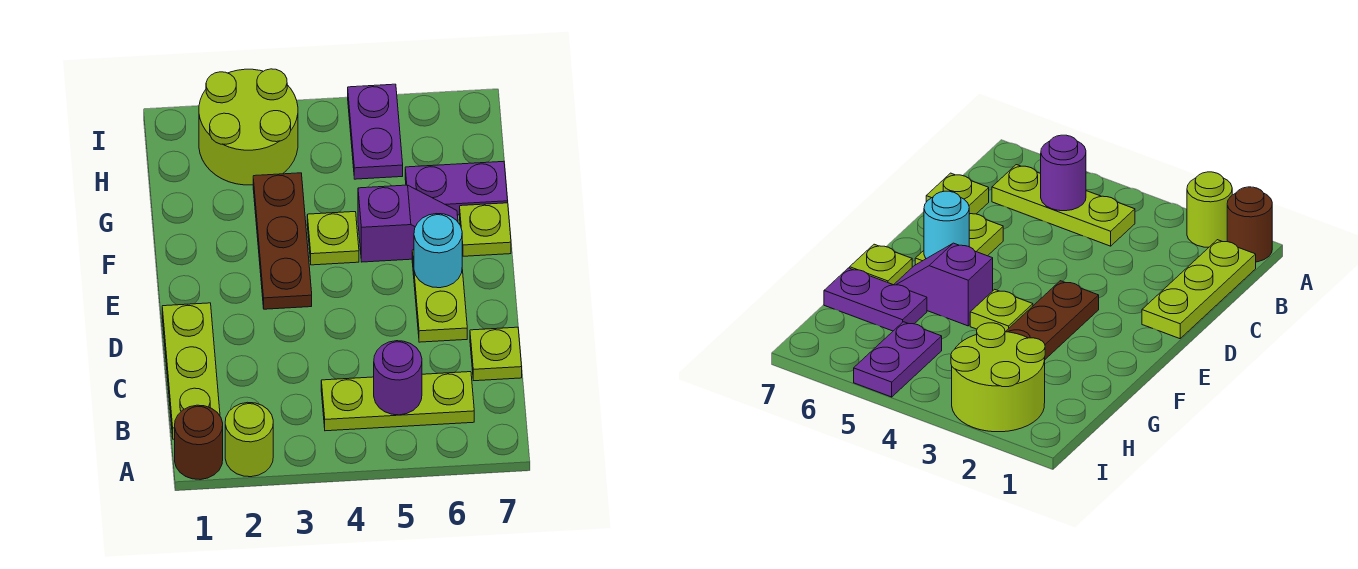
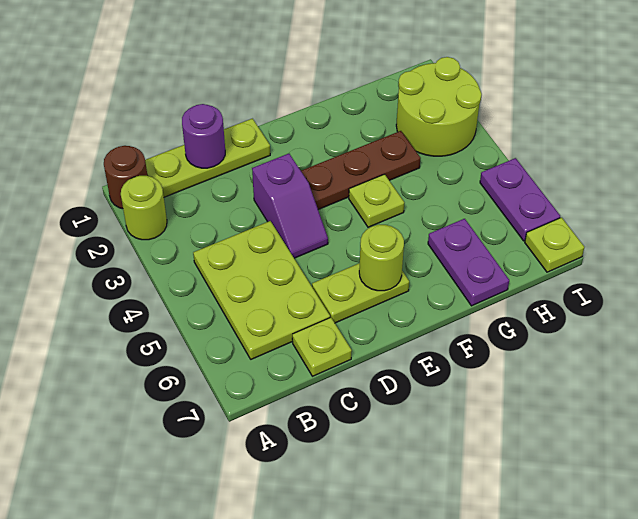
lime plate B4:B6 level 1 -> lime plate B4:C6 level 1
purple round brick B5 level 2 -> purple round brick C1 level 2
cyan round brick E6 level 2 -> lime round brick E6 level 2
purple slope F5:F6 level 1 top 5 -> purple slope D3:D4 level 1 top 3
lime plate F7 level 1 -> lime plate I7 level 1
purple plate H5:I5 level 1 -> purple plate I5:I6 level 1

